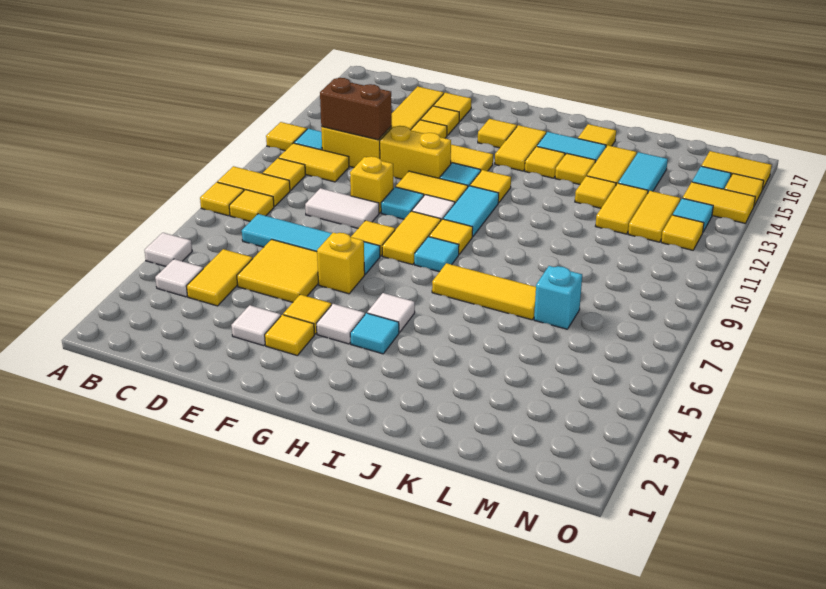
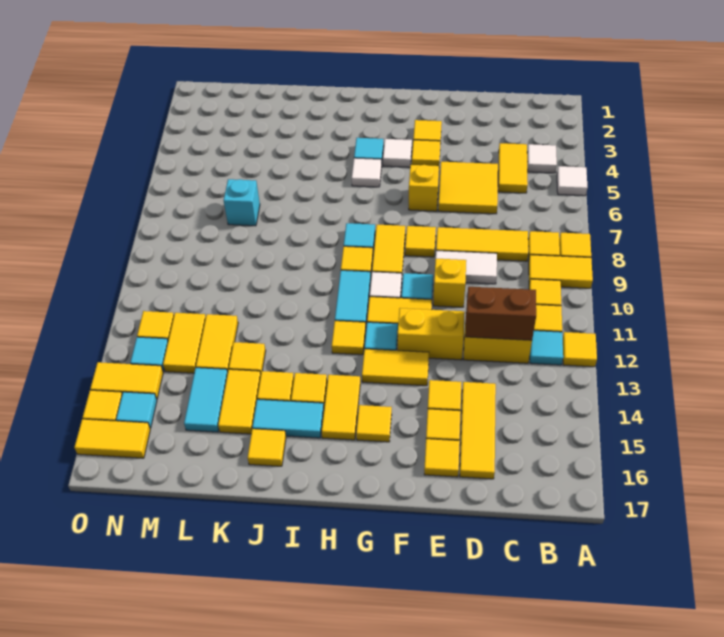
cyan tile C7:F7 level 1 -> none
white tile E3 level 1 -> none
yellow tile I7:K7 level 1 -> yellow tile C8:E8 level 1

